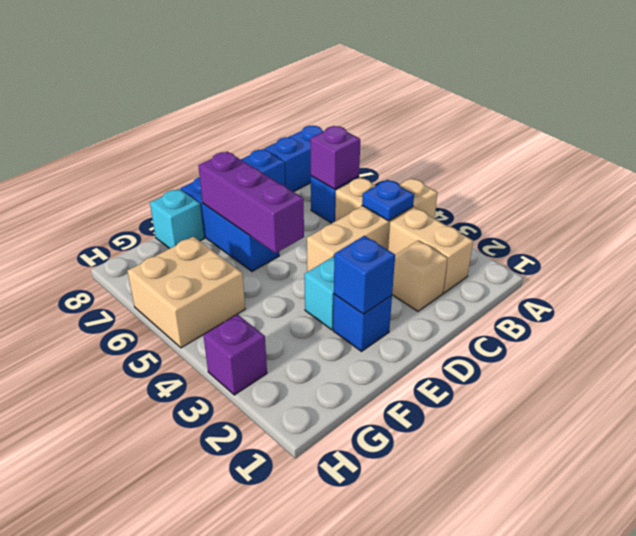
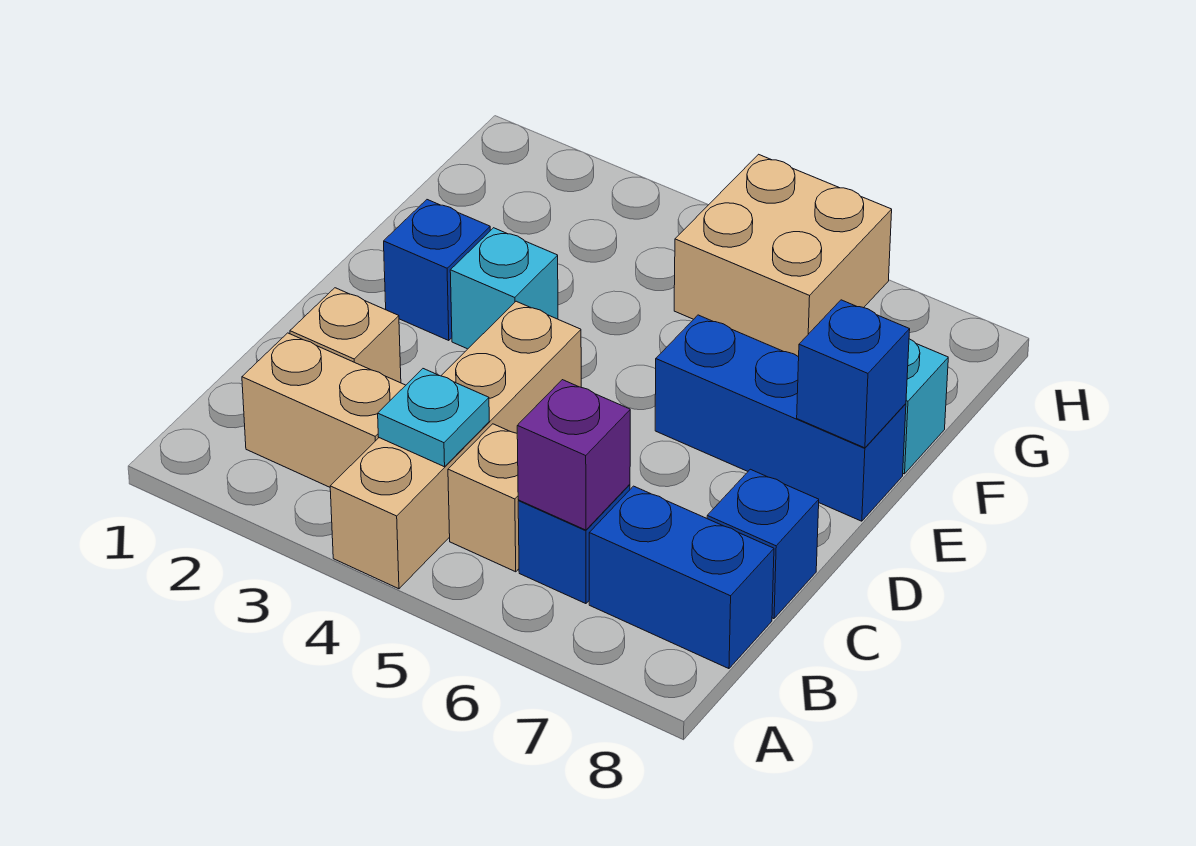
blue brick A8:B8 level 1 -> blue brick B7:B8 level 1
blue plate B4 level 2 -> cyan plate B4 level 2
blue brick E2 level 2 -> blue brick E8 level 2
purple brick E5:E7 level 2 -> none
purple brick H3 level 1 -> none

